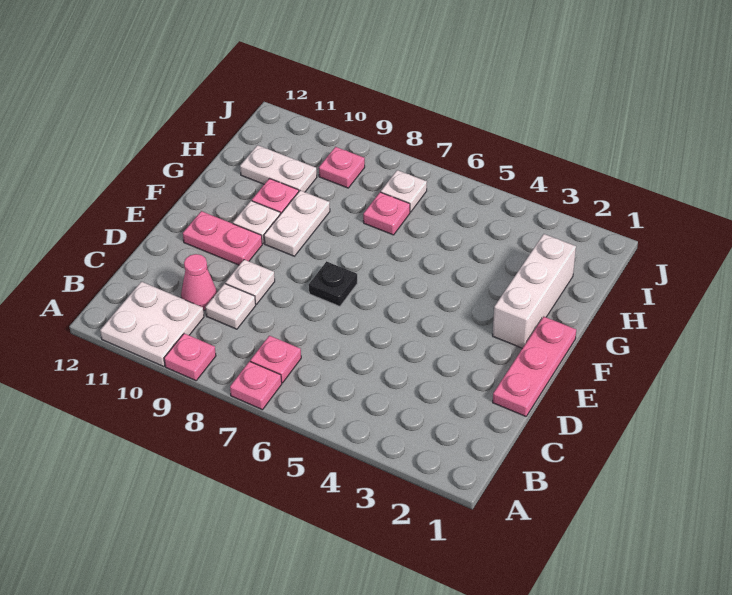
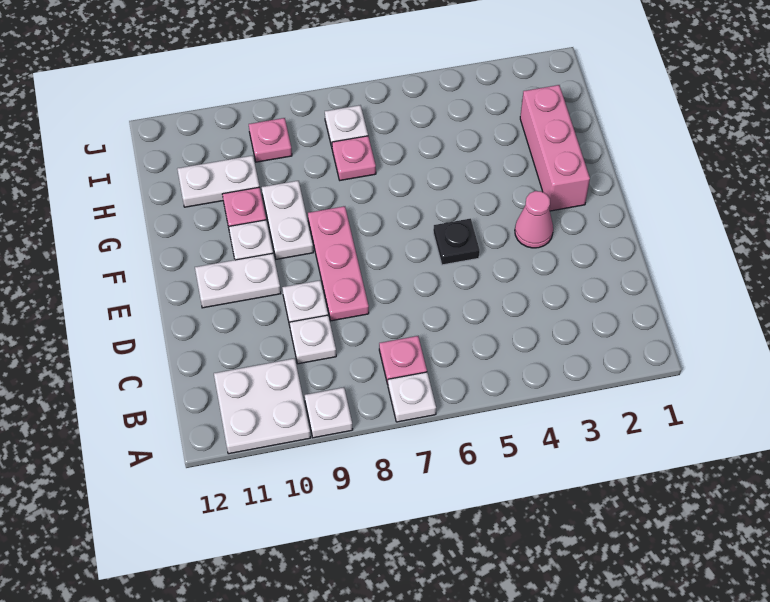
pink plate A7 level 1 -> white plate A7 level 1
pink plate A9 level 1 -> white plate A9 level 1
pink cone C10 level 1 -> pink cone E3 level 1
pink plate D1:F1 level 1 -> pink plate D8:F8 level 1
black plate E7 level 1 -> black plate E5 level 1
pink plate E10:E11 level 1 -> white plate E10:E11 level 1
white brick F2:H2 level 1 -> pink brick F2:H2 level 1

